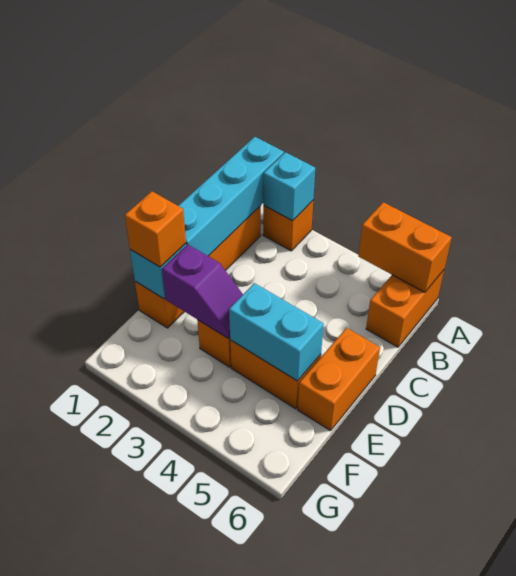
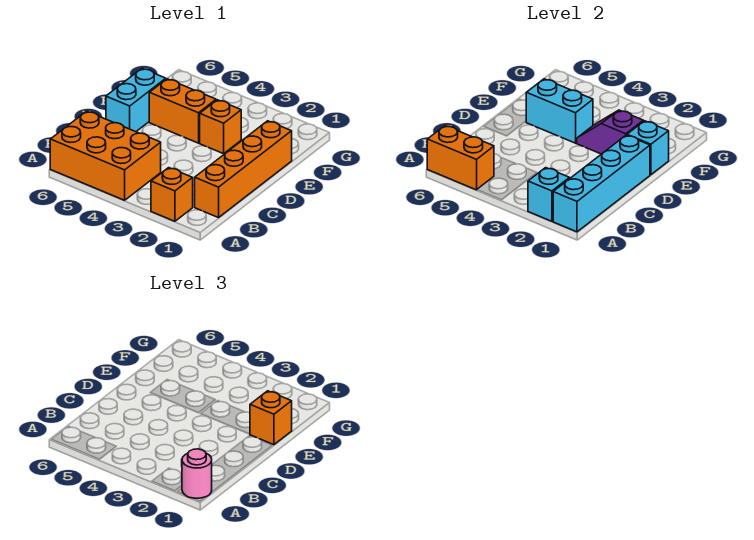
none -> pink round brick A1 level 3
orange brick A6:B6 level 1 -> orange brick A4:B6 level 1
orange brick D6:E6 level 1 -> cyan brick D6:E6 level 1

